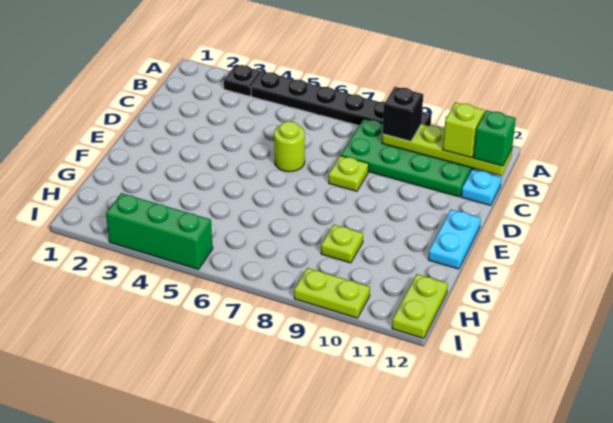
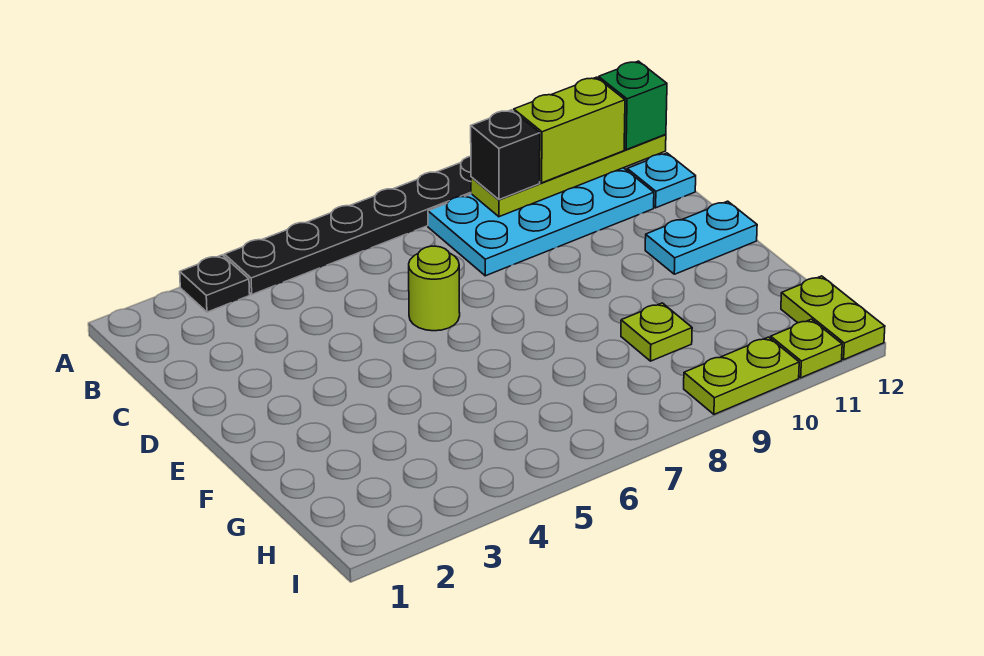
green plate B8:C11 level 1 -> cyan plate B8:C11 level 1
lime brick B11 level 3 -> lime brick B10:B11 level 3
lime plate D8 level 1 -> lime plate I11 level 1
cyan plate E12:F12 level 1 -> cyan plate E11:E12 level 1
green brick I3:I5 level 1 -> none

